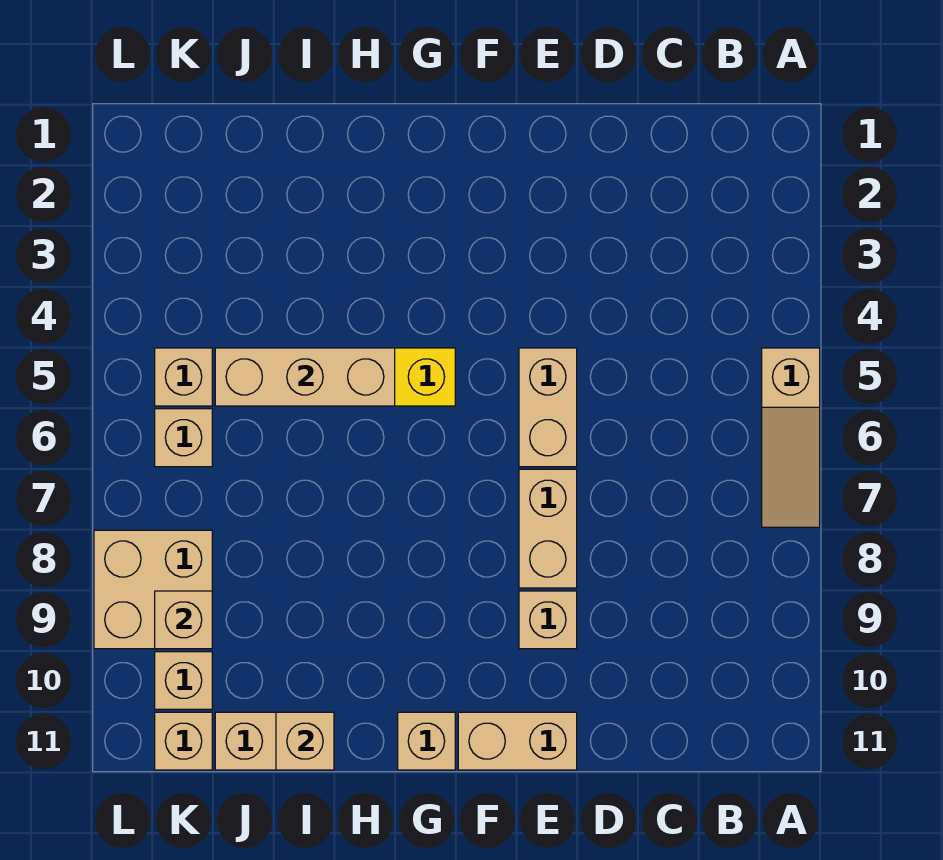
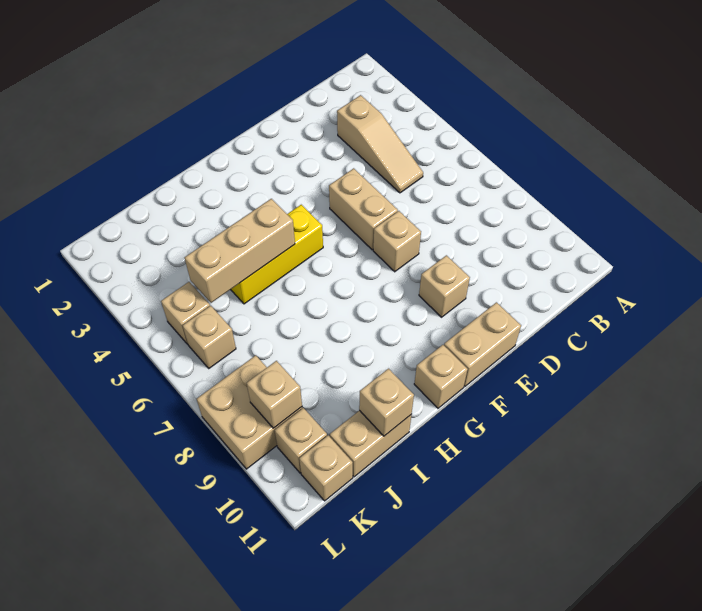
tan slope A5:A7 level 1 top 5 -> tan slope C3:C5 level 1 top 3
tan brick E7:E8 level 1 -> tan brick E7 level 1

